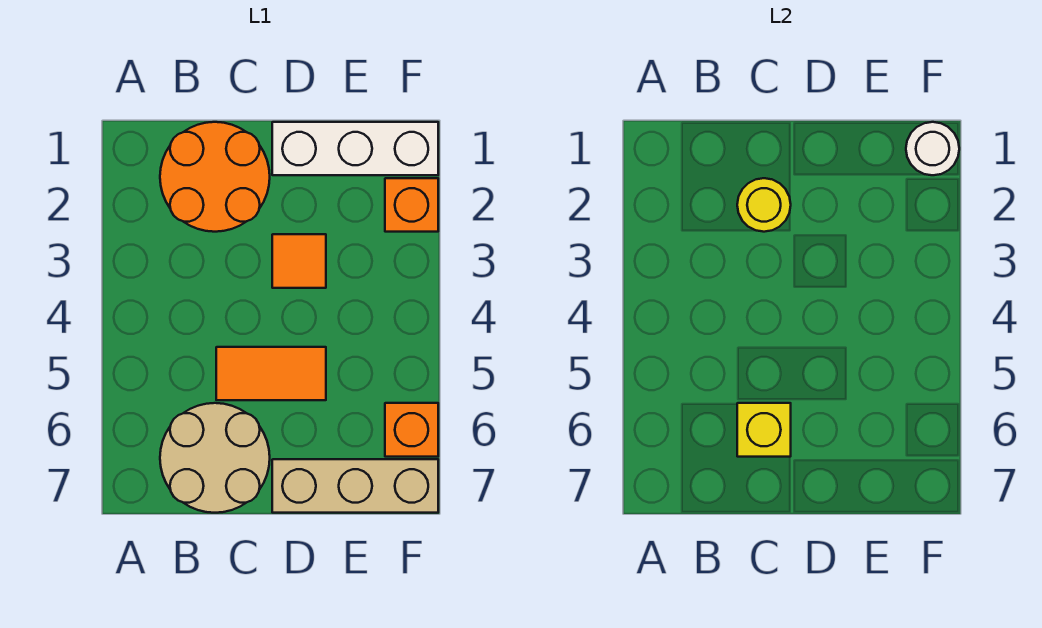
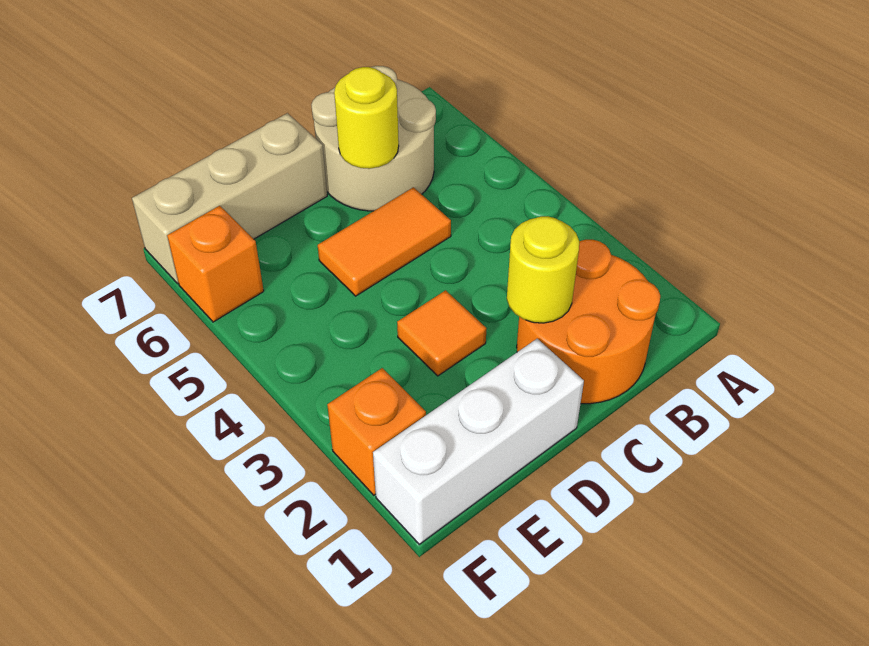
yellow brick C6 level 2 -> yellow round brick C6 level 2
white round brick F1 level 2 -> none

